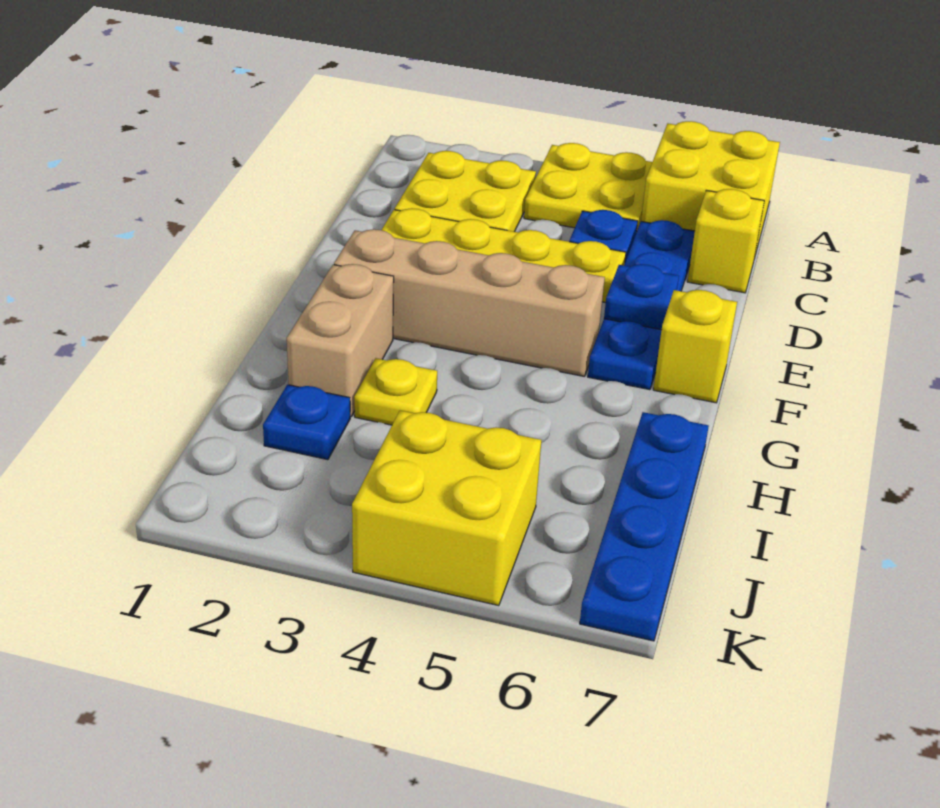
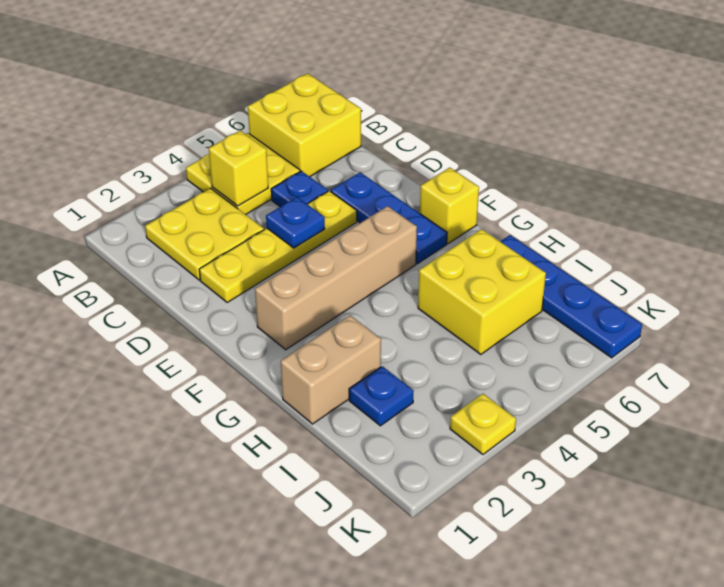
blue plate C6:F6 level 1 -> blue plate D6:F6 level 1
yellow brick C7 level 1 -> yellow brick B4 level 2
blue plate E6 level 2 -> blue plate D4 level 2
tan brick G2:H2 level 1 -> tan brick H1:H2 level 1
yellow plate H3 level 1 -> yellow plate K3 level 1
yellow brick J4:K5 level 1 -> yellow brick H5:I6 level 1

